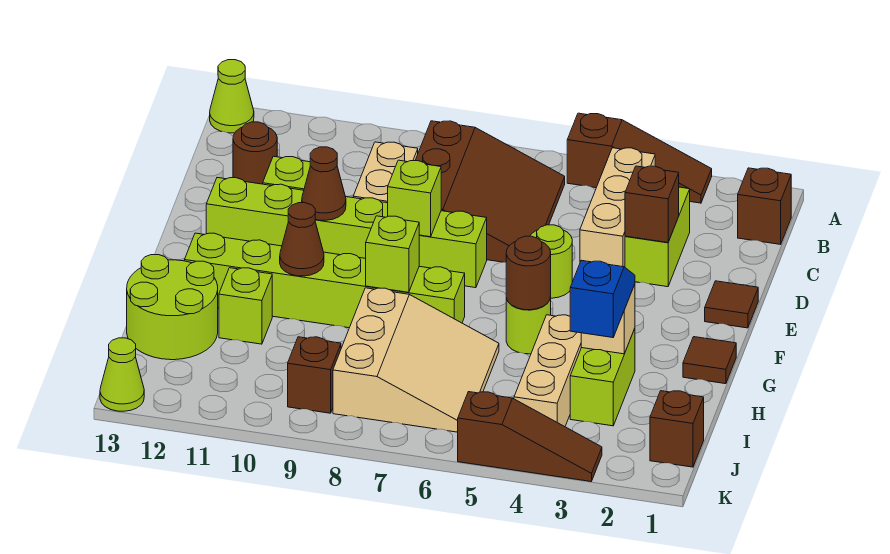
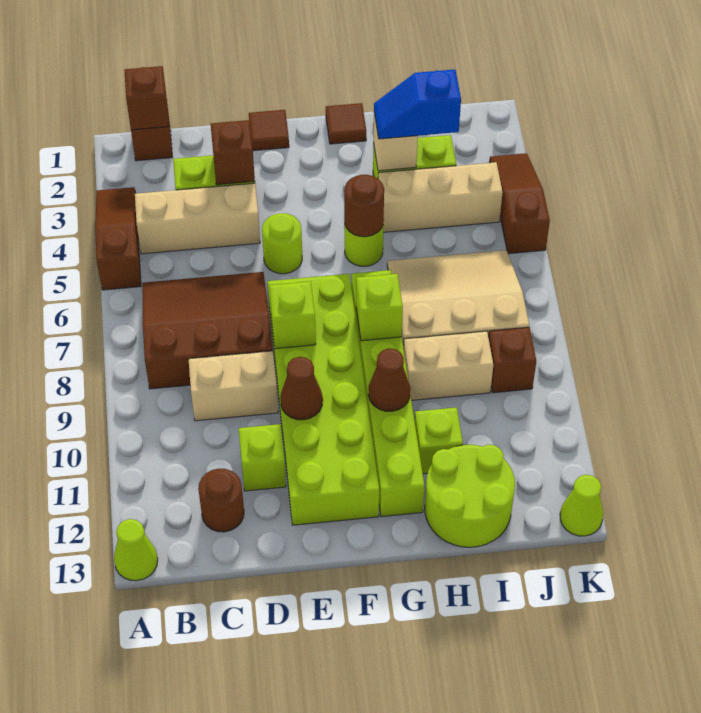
lime brick E7:E12 level 1 -> lime brick E7:F12 level 1
none -> tan brick H9:I9 level 1
brown brick J1 level 1 -> brown brick B1 level 2

